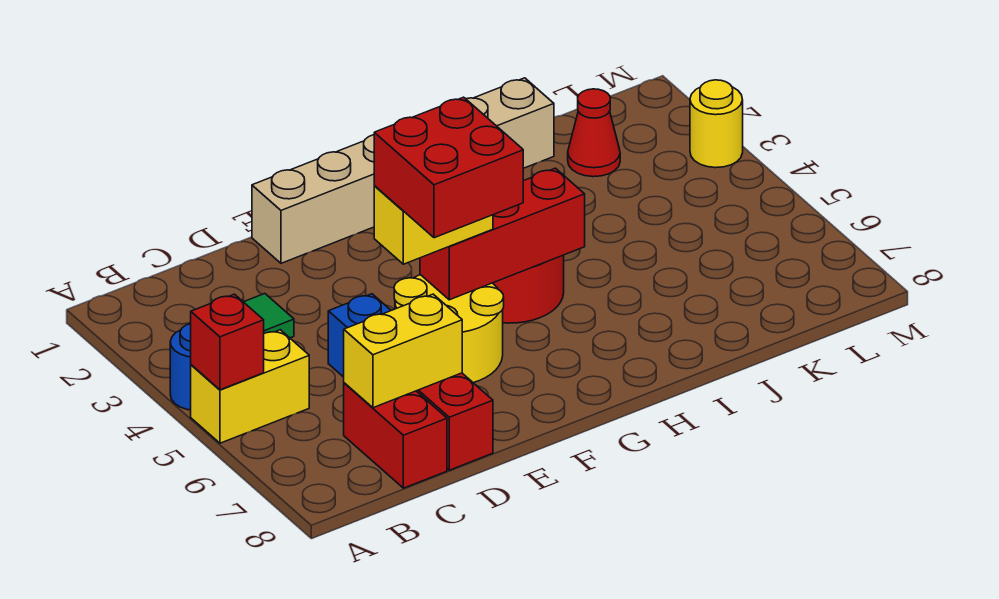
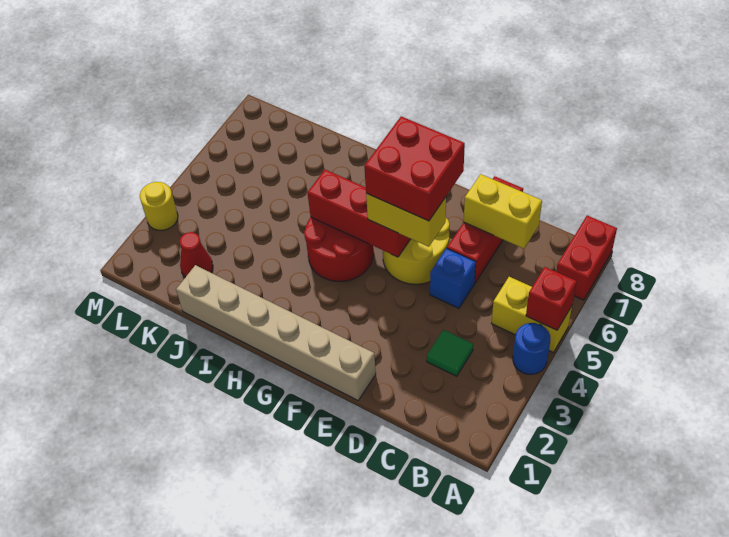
red brick C7:C8 level 1 -> red brick A7:A8 level 1

